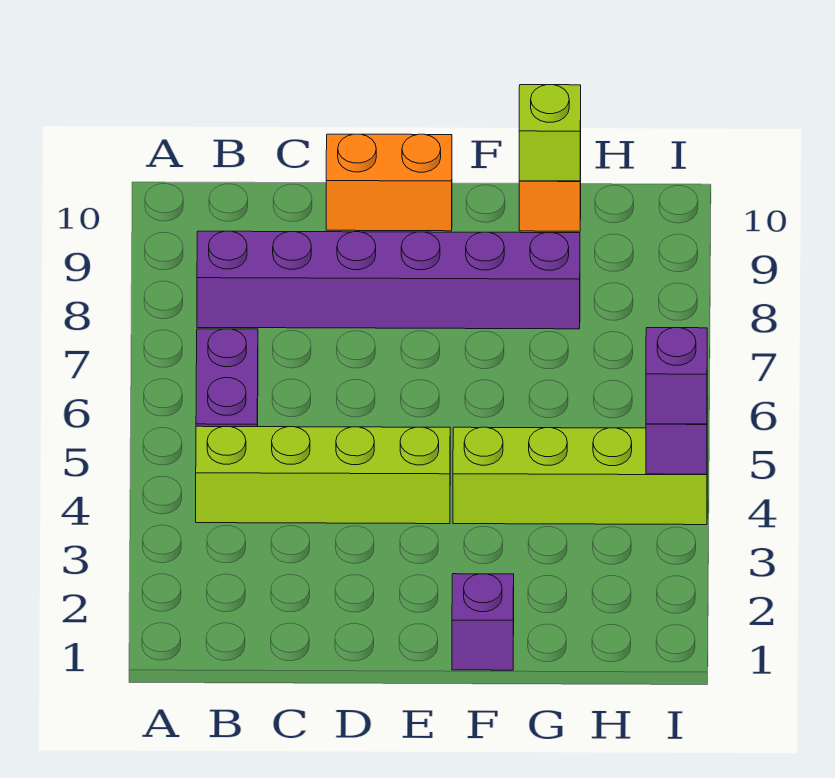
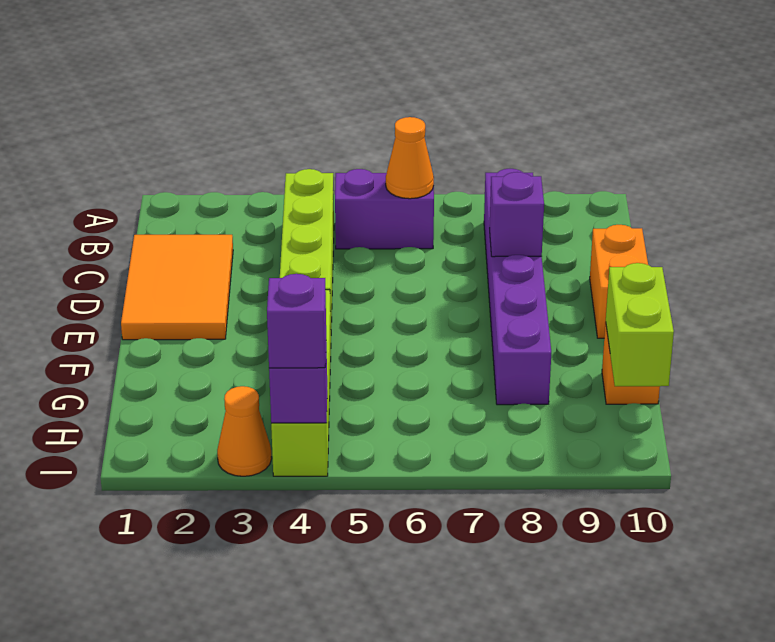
none -> orange cone B6 level 2
none -> orange tile C1:E2 level 1
purple brick F1 level 1 -> purple brick D8 level 2
lime brick G10 level 2 -> lime brick G10:H10 level 2
none -> orange cone I3 level 1

